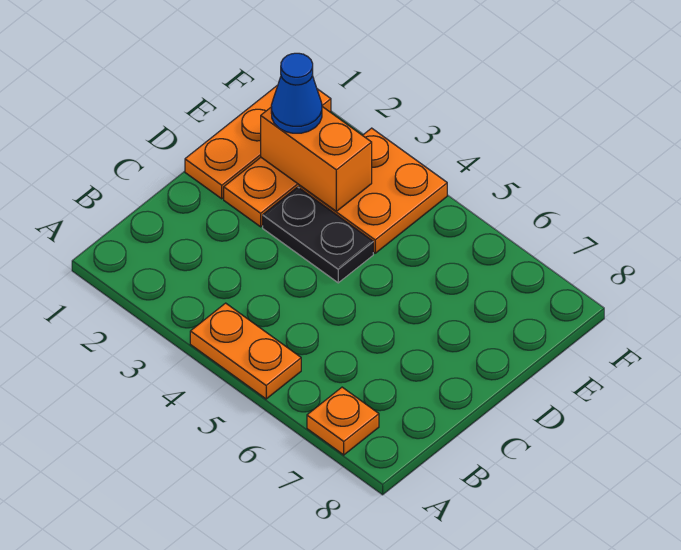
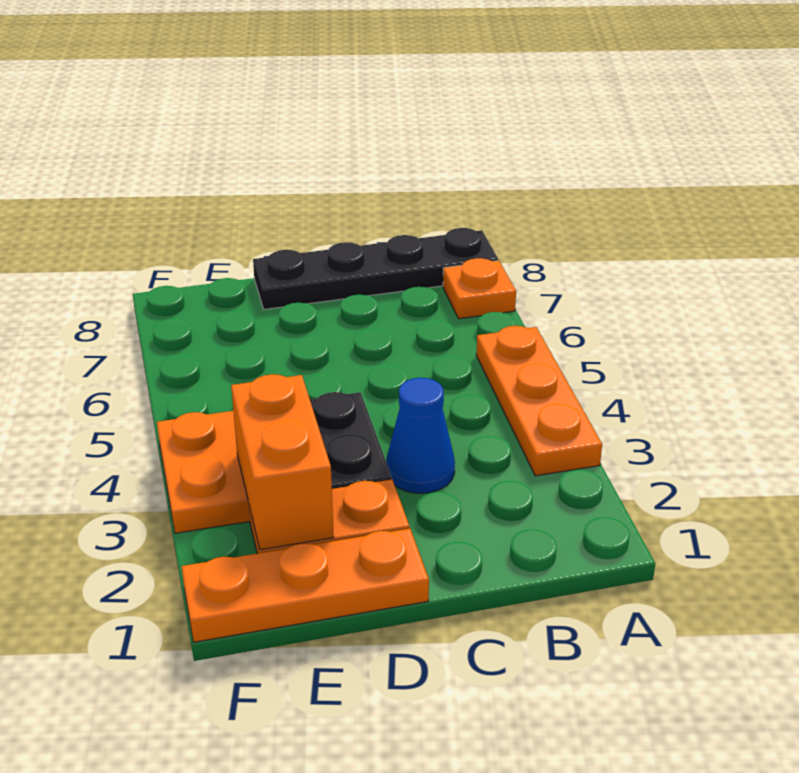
orange plate A4:A5 level 1 -> orange plate A3:A5 level 1
none -> black plate A8:D8 level 1
blue cone E2 level 3 -> blue cone C3 level 1

